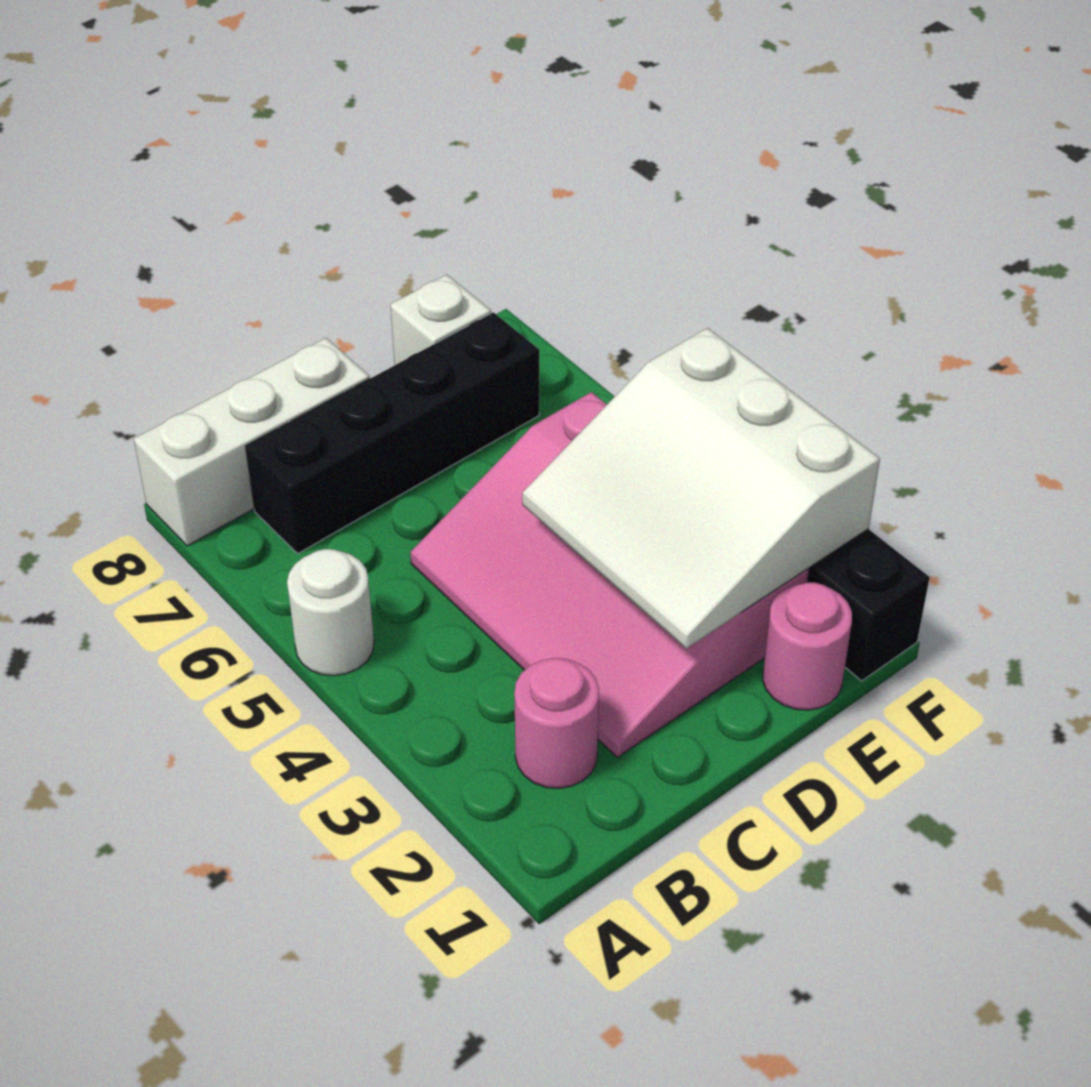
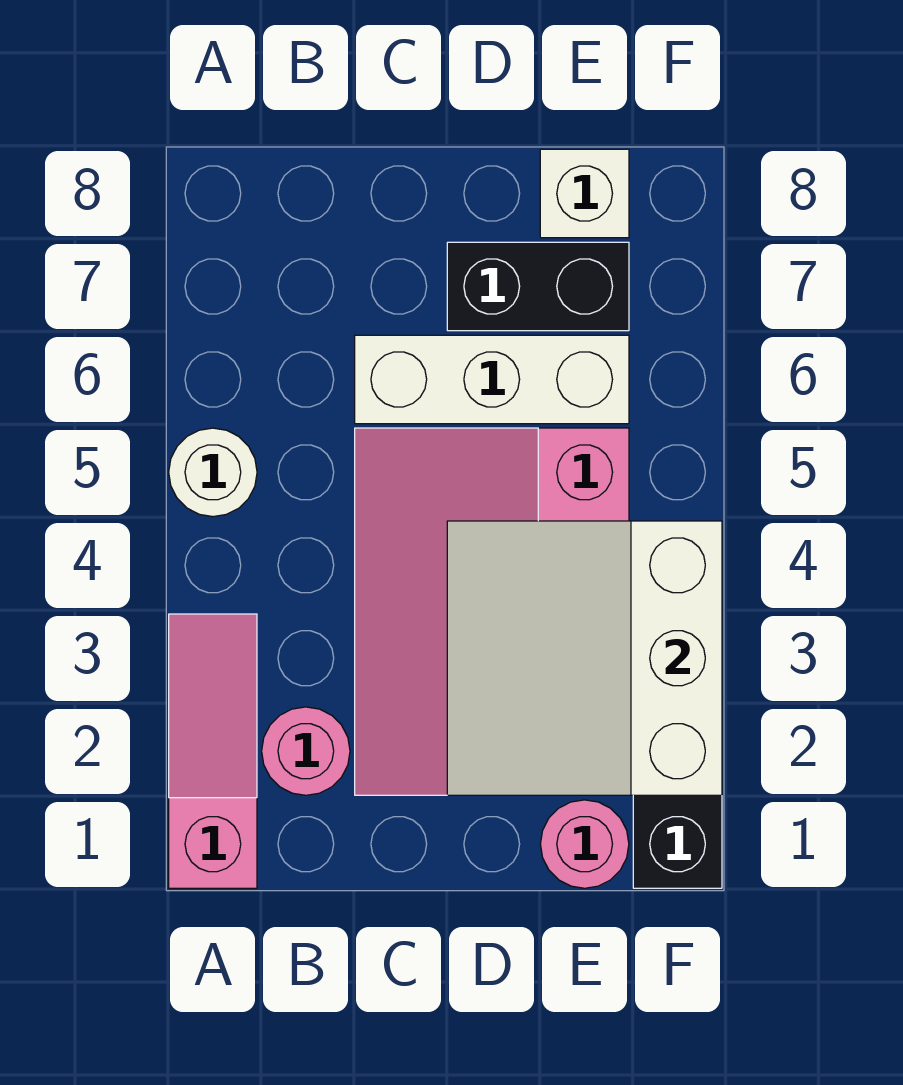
none -> pink slope A1:A3 level 1 top 1
white brick A8:C8 level 1 -> white brick C6:E6 level 1
black brick B7:E7 level 1 -> black brick D7:E7 level 1

